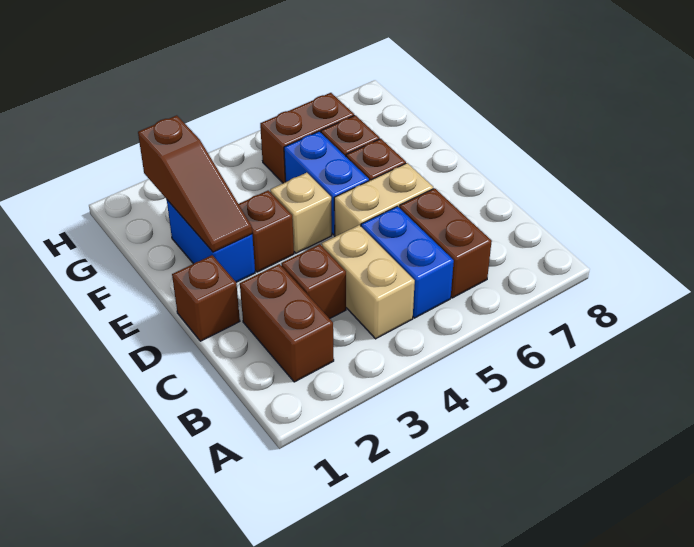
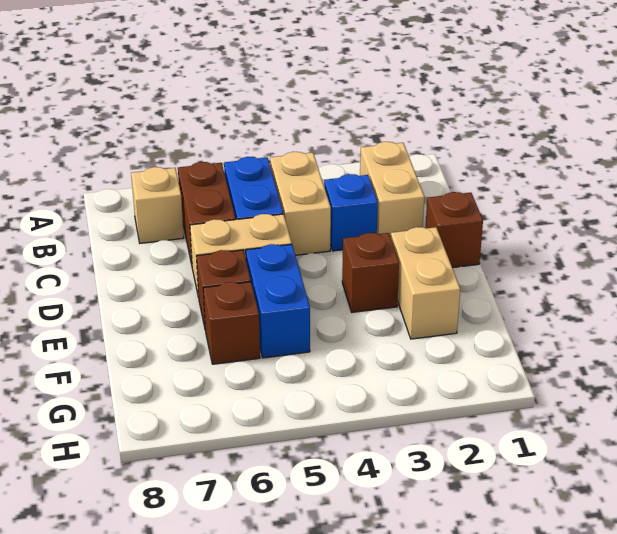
brown brick B2:C2 level 1 -> tan brick B2:C2 level 1
brown brick C3 level 1 -> blue brick C3 level 1
blue brick E2:F2 level 1 -> tan brick E2:F2 level 1
brown slope E2:G2 level 2 top G -> none
tan brick E4 level 1 -> tan brick B7 level 1
brown brick G5:G6 level 1 -> none

